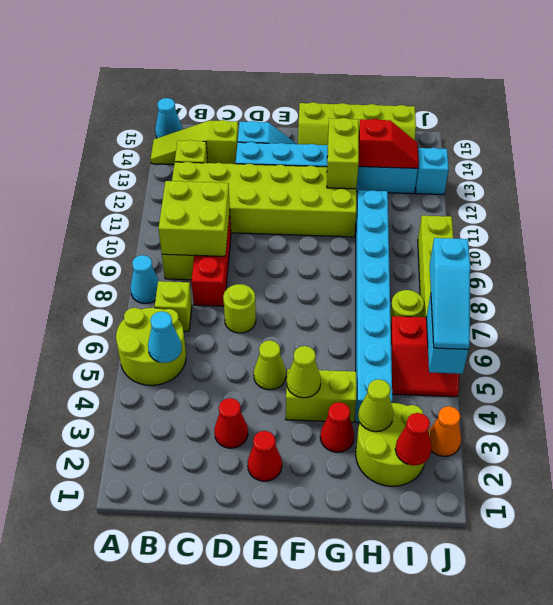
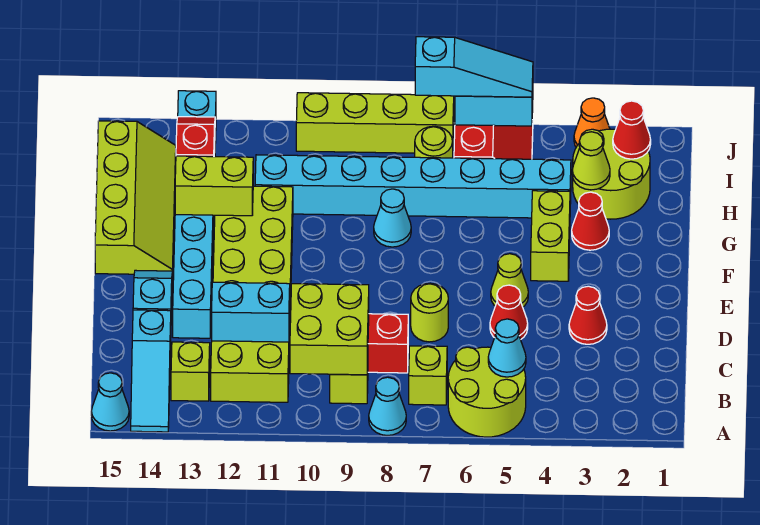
lime slope A14:C14 level 1 top C -> cyan slope A14:C14 level 1 top C
none -> cyan brick C11:C12 level 2
red cone E2 level 1 -> red cone D5 level 1
lime cone F4 level 2 -> none
none -> cyan cone G8 level 1

